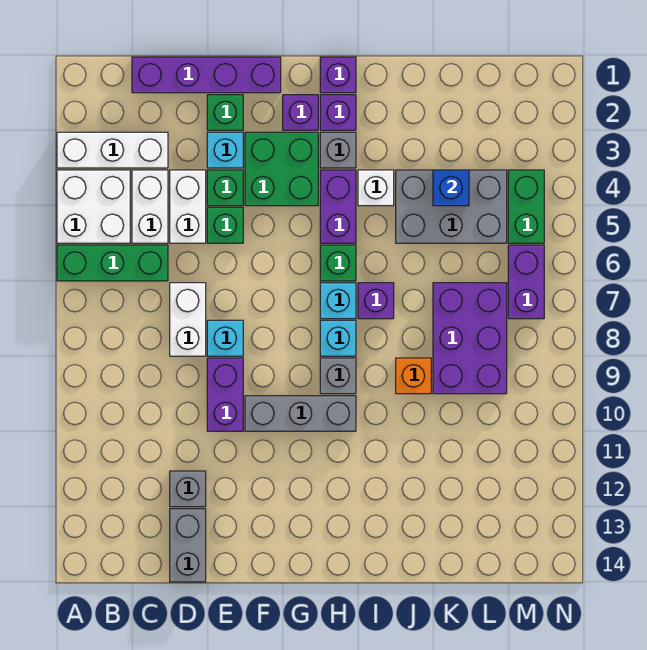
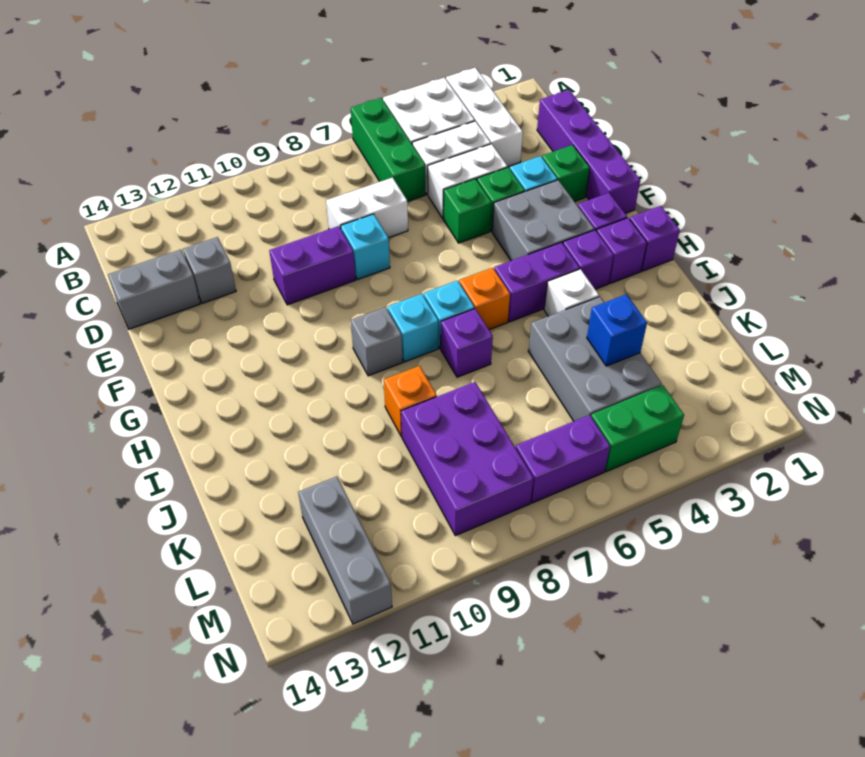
green brick F3:G4 level 1 -> grey brick F3:G4 level 1
grey brick F10:H10 level 1 -> grey brick L12:N12 level 1
grey brick H3 level 1 -> purple brick H3 level 1
green brick H6 level 1 -> orange brick H6 level 1
purple brick K7:L9 level 1 -> purple brick K8:M9 level 1

